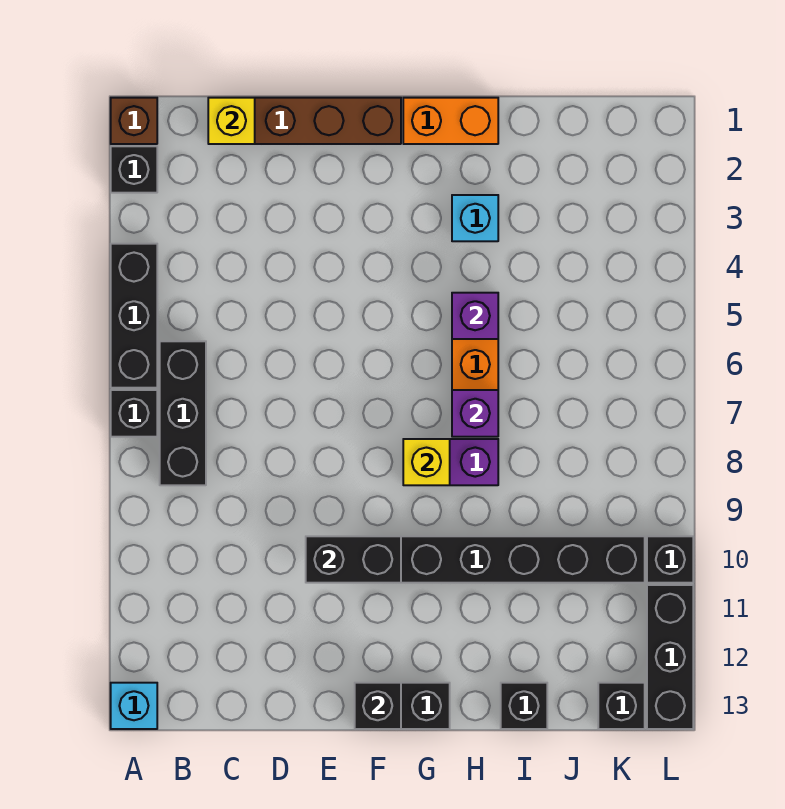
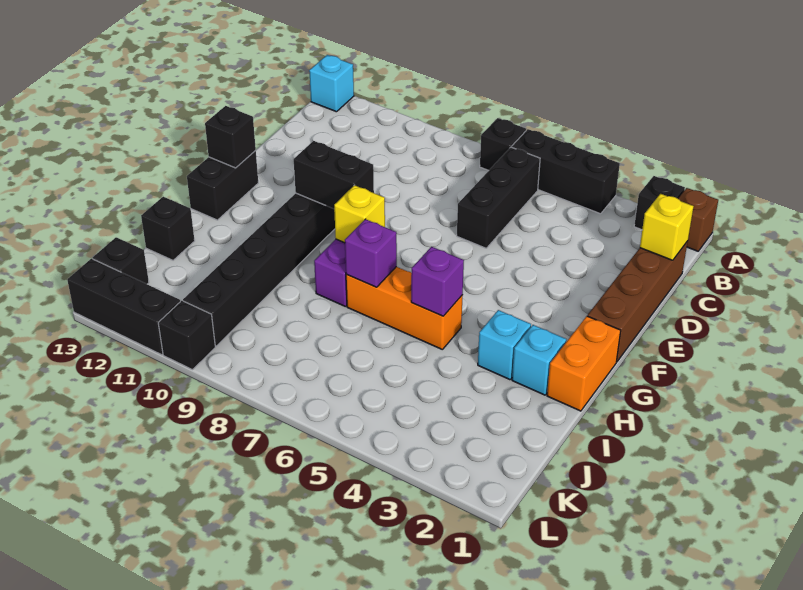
black brick B6:B8 level 1 -> black brick B6:D6 level 1
black brick E10:F10 level 2 -> black brick F9:F10 level 2
none -> cyan brick H2 level 1

